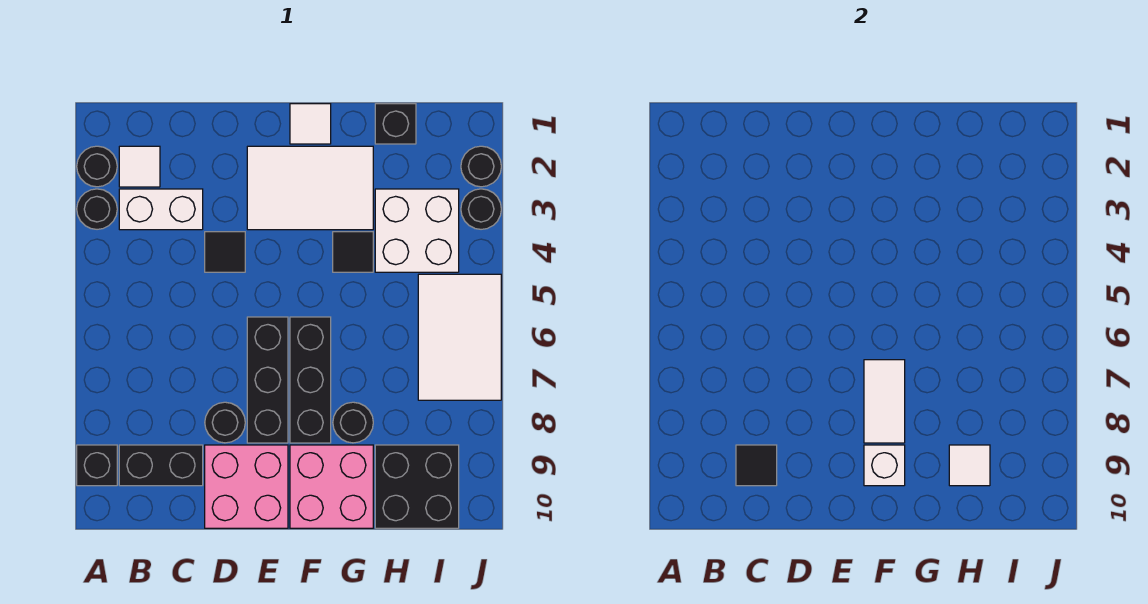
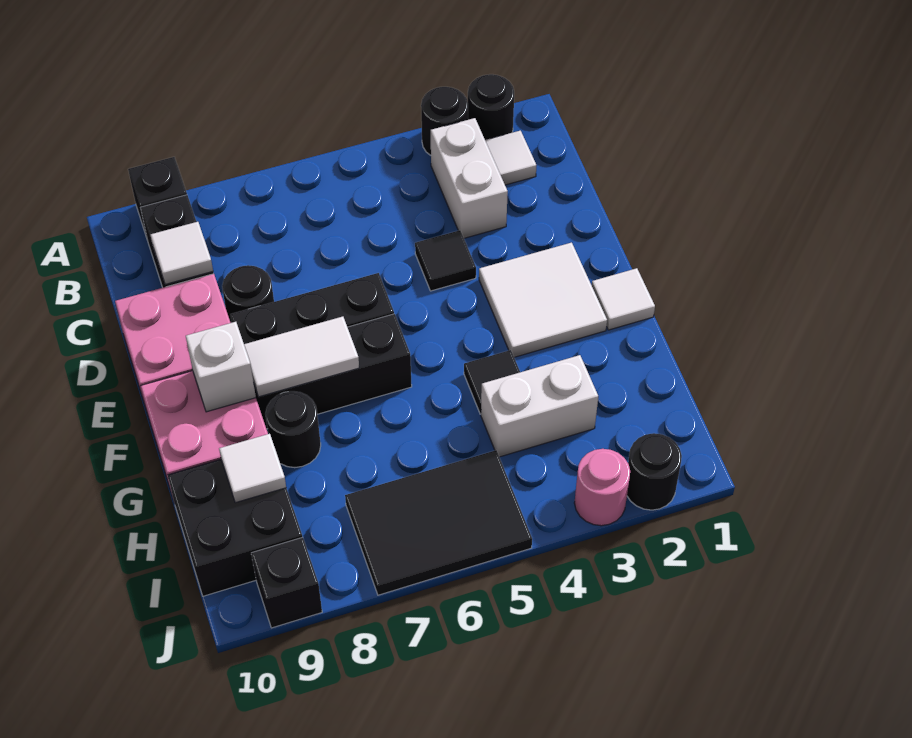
black tile C9 level 2 -> white tile C9 level 2
white tile E2:G3 level 1 -> white tile E2:F3 level 1
black brick H1 level 1 -> black brick J9 level 1
white brick H3:I4 level 1 -> white brick H3:H4 level 1
white tile I5:J7 level 1 -> black tile I5:J7 level 1
black round brick J3 level 1 -> pink round brick J3 level 1

